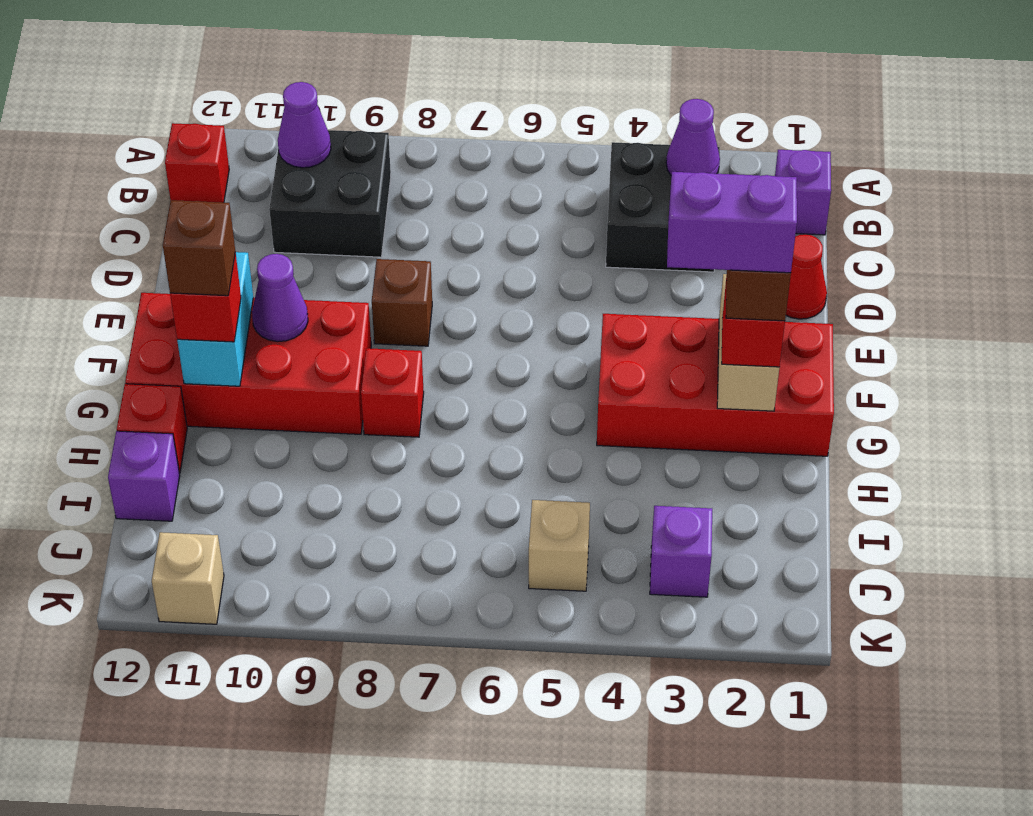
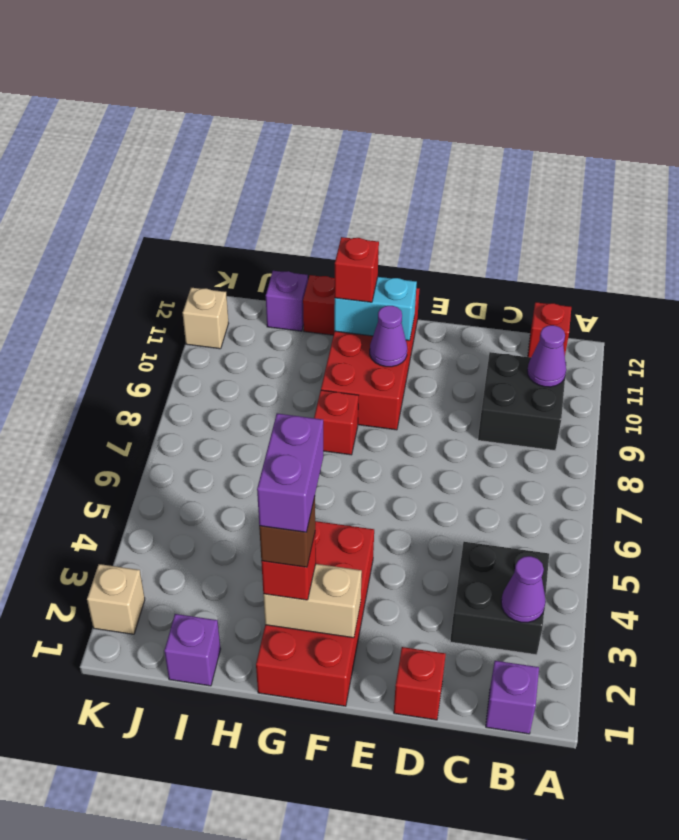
red cone D1 level 1 -> red brick D1 level 1
brown brick E8 level 1 -> none
brown brick G11 level 4 -> none
purple brick J3 level 1 -> purple brick I1 level 1
tan brick J5 level 1 -> tan brick K2 level 1

